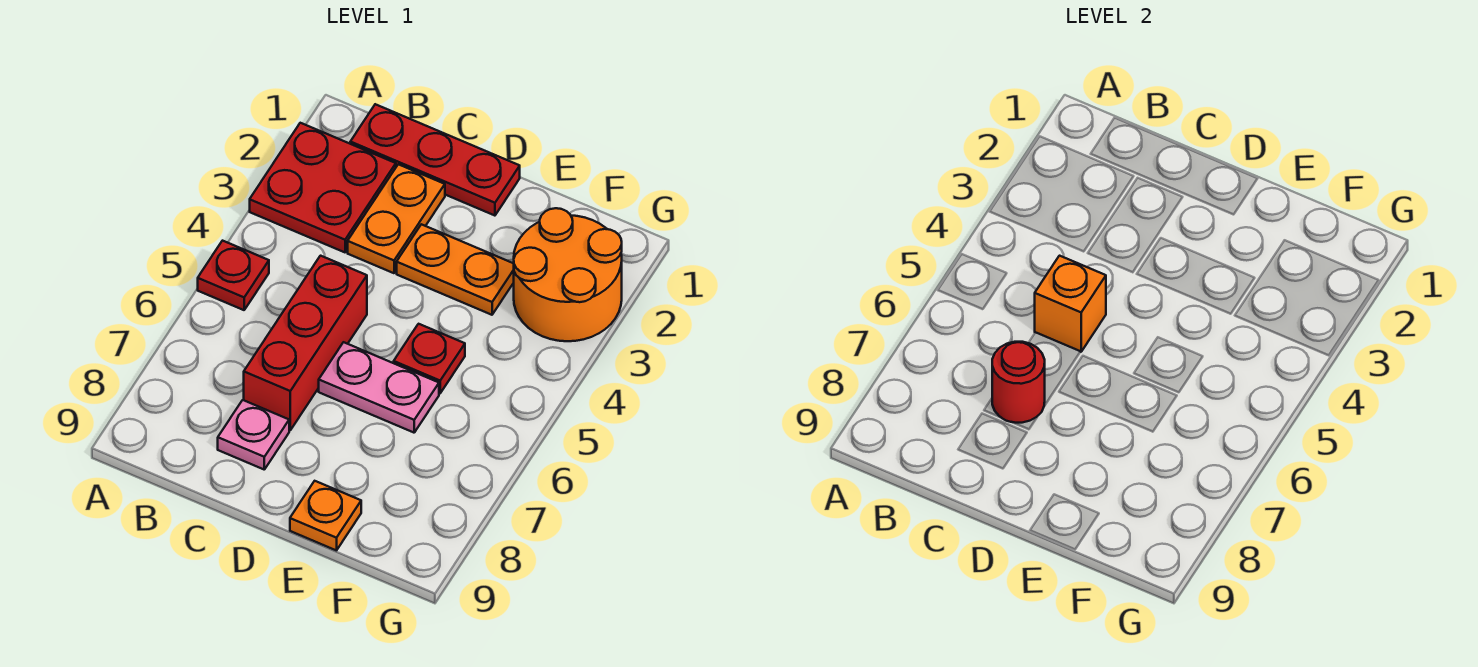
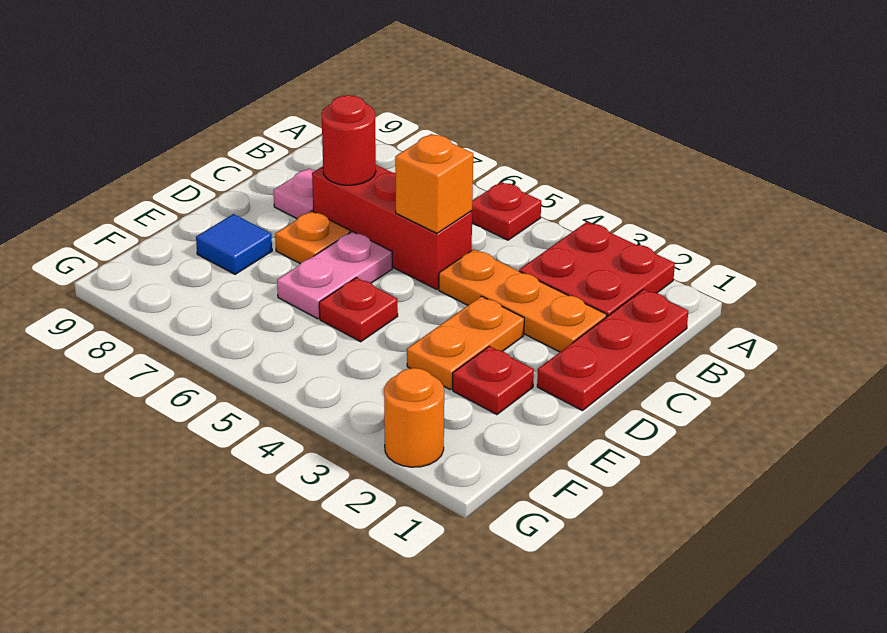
orange plate C2:C3 level 1 -> orange plate C2:C4 level 1
none -> red plate E2 level 1
none -> blue tile E8 level 1
orange plate E9 level 1 -> orange plate D7 level 1
orange round brick F2:G3 level 1 -> orange round brick G2 level 1

